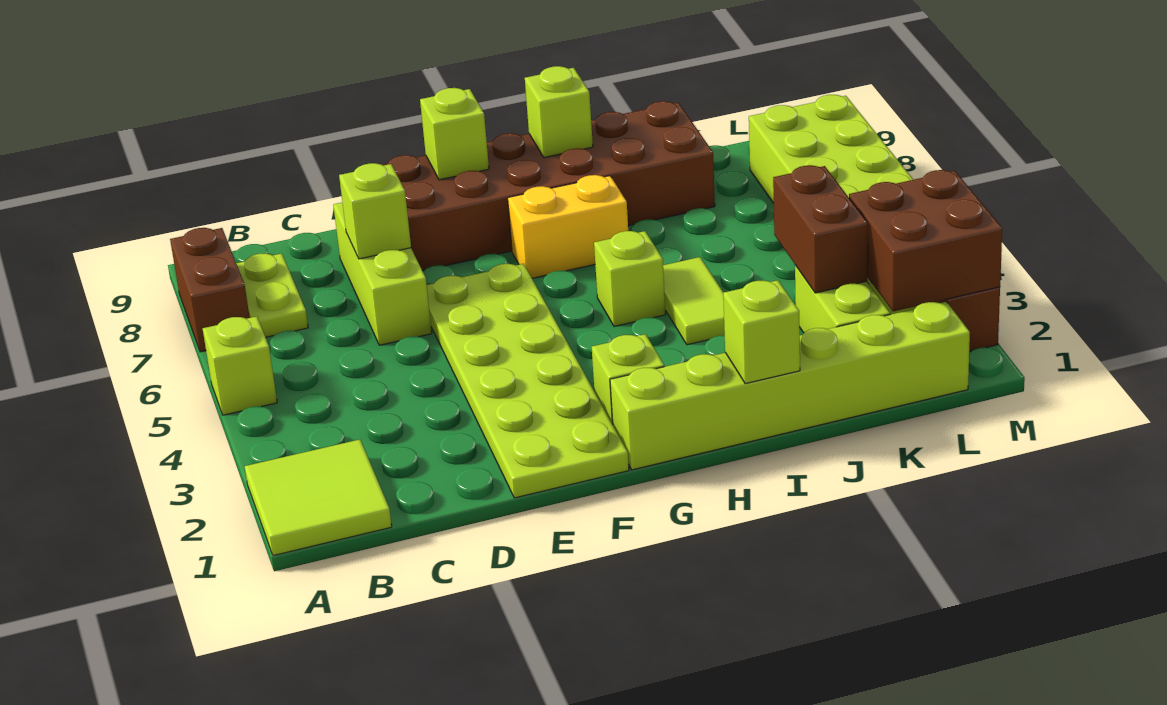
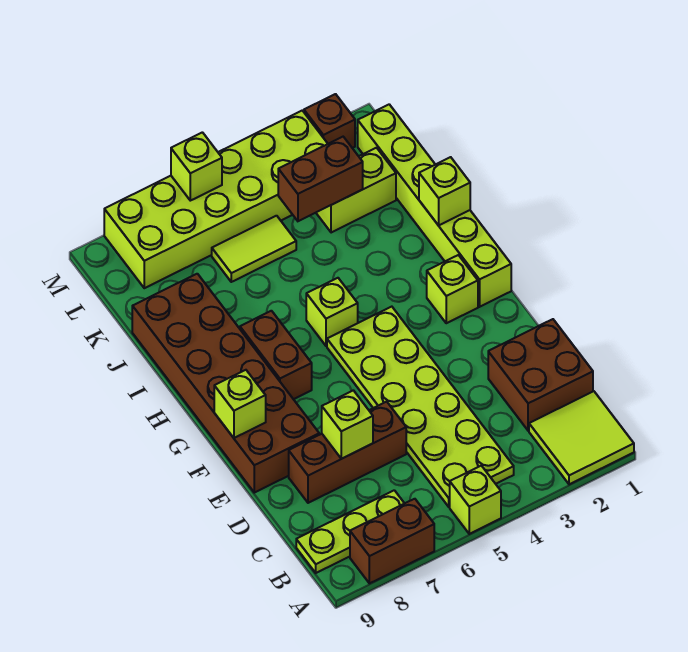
lime plate B7:B8 level 1 -> lime plate B7:B9 level 1
lime brick D6:D8 level 1 -> brown brick D6:D8 level 1
lime plate E1:F6 level 1 -> lime plate B4:G5 level 1
yellow brick G7:H7 level 1 -> brown brick G7:H7 level 1
lime brick H9 level 2 -> lime brick M6 level 2
lime tile I4:I5 level 1 -> lime tile K5:K6 level 1
brown brick L2:M3 level 2 -> brown brick C1:D2 level 1

